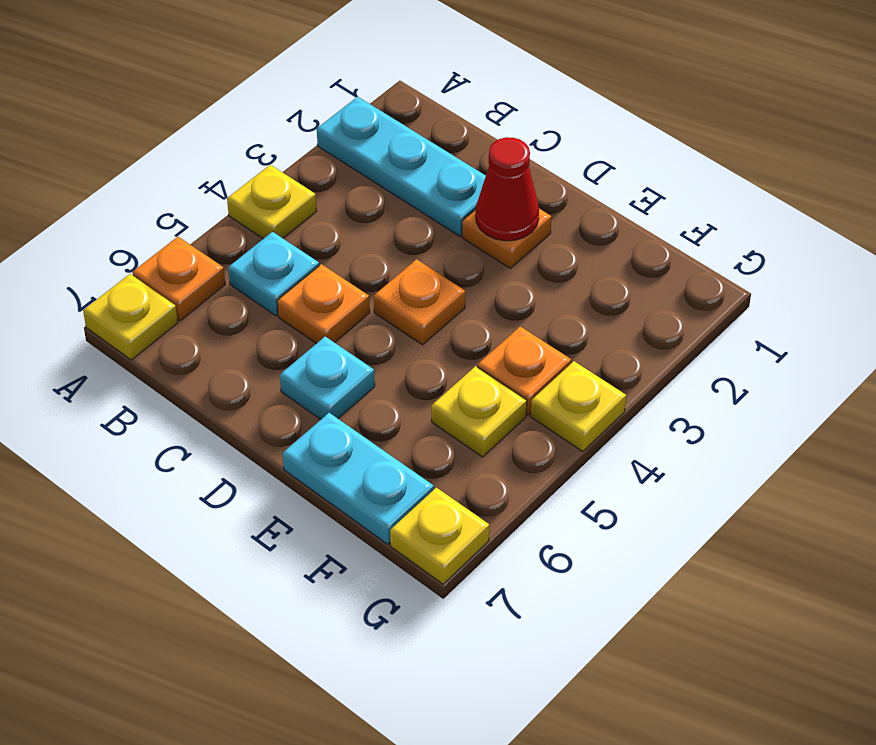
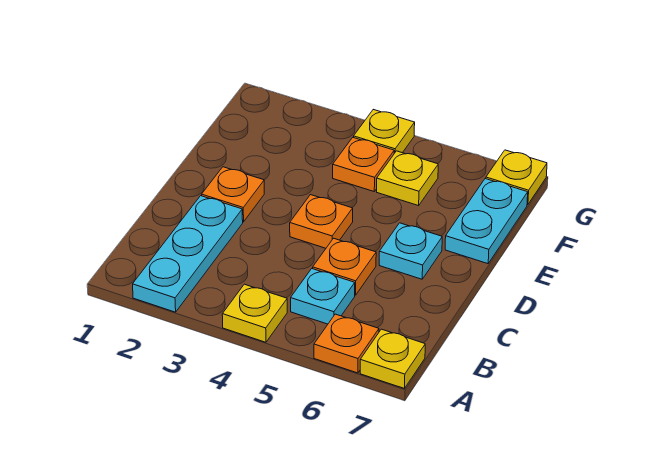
red cone D2 level 2 -> none

